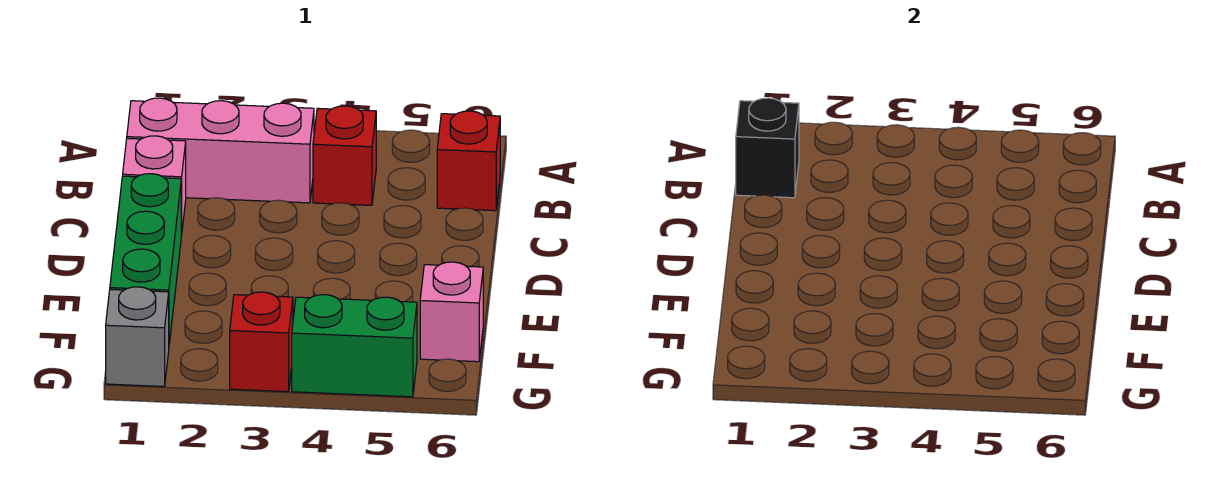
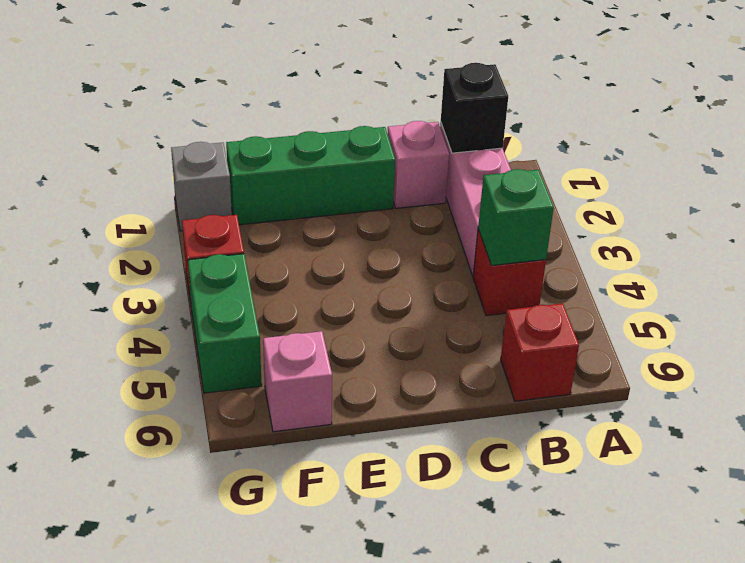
none -> green brick B4 level 2

